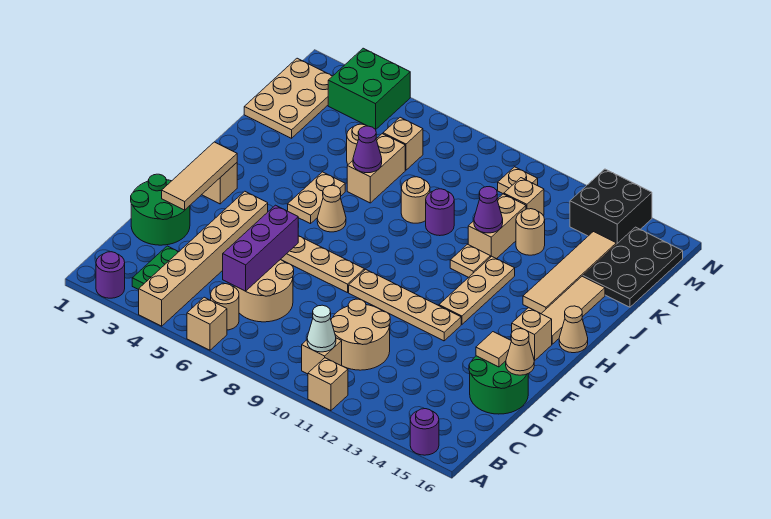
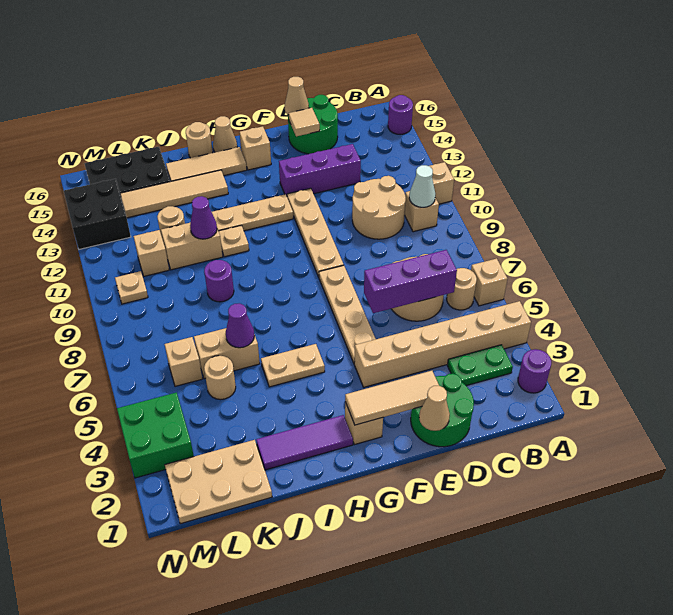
none -> purple brick D13:F13 level 1
none -> purple tile H2:J2 level 1
tan cone H6 level 1 -> tan cone E1 level 2
tan round brick J8 level 1 -> tan round brick I16 level 1

